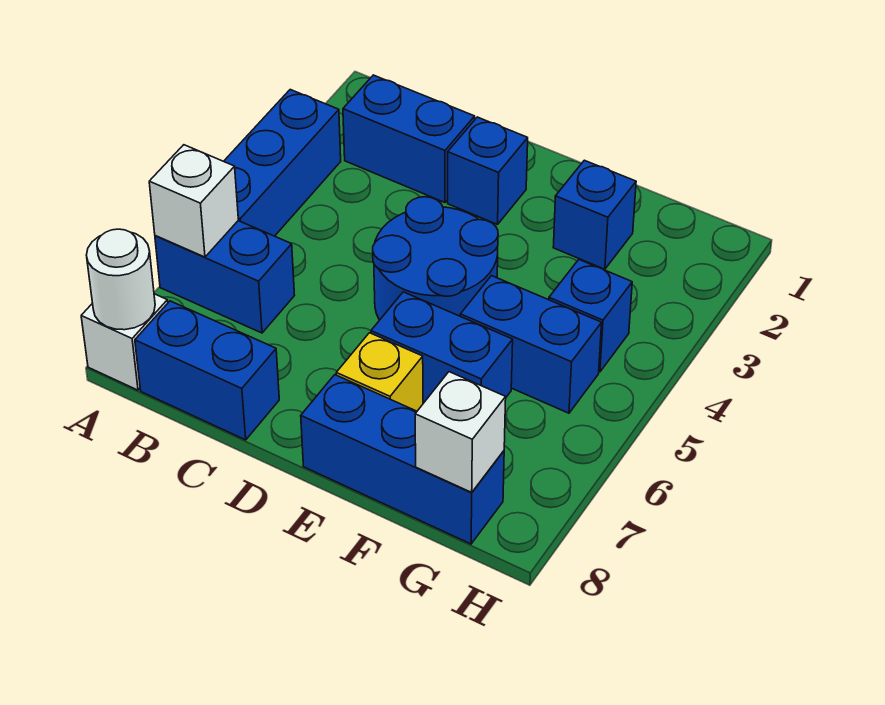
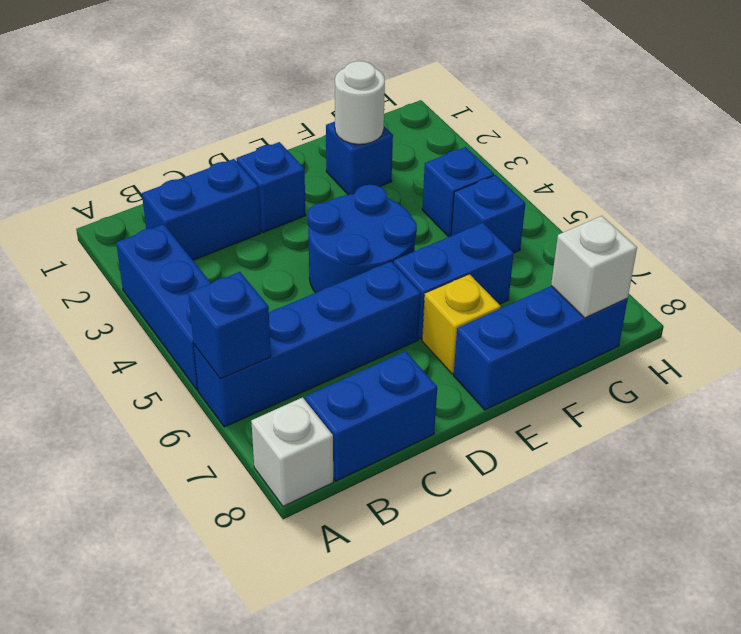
blue brick A6:B6 level 1 -> blue brick A6:D6 level 1
white brick A6 level 2 -> blue brick A6 level 2
white round brick A8 level 2 -> white round brick F2 level 2
blue brick F5:G5 level 1 -> blue brick G5 level 1

